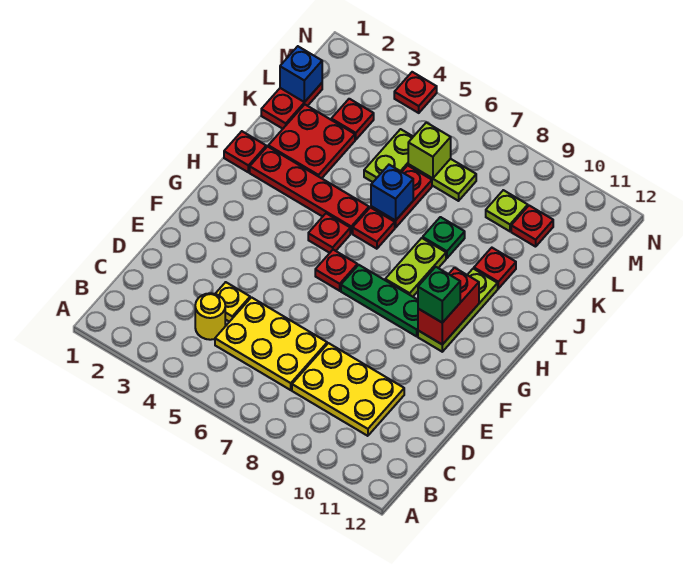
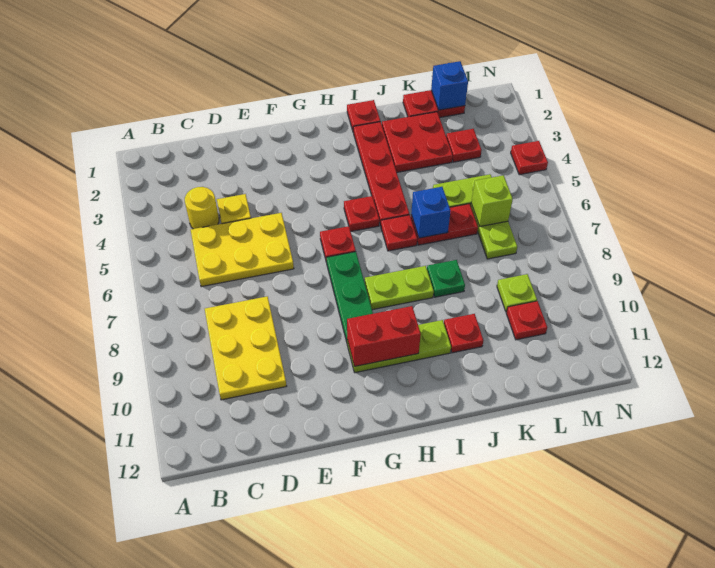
yellow plate C5:D7 level 1 -> yellow plate C5:E6 level 1
green brick G10 level 3 -> none

